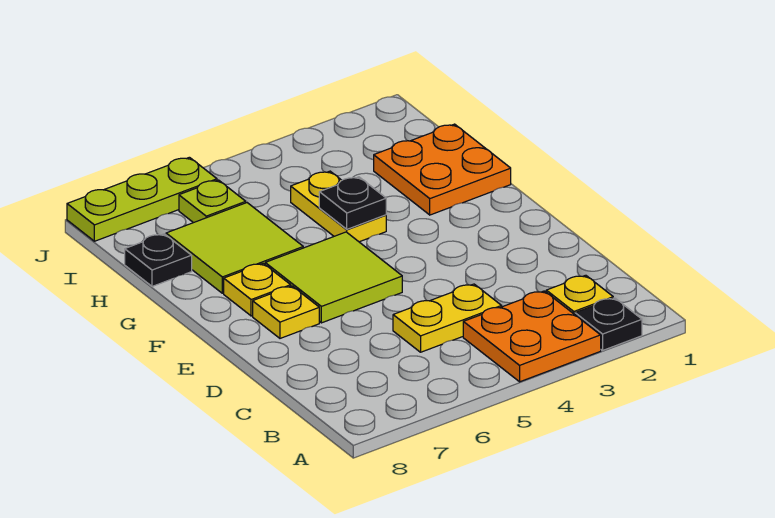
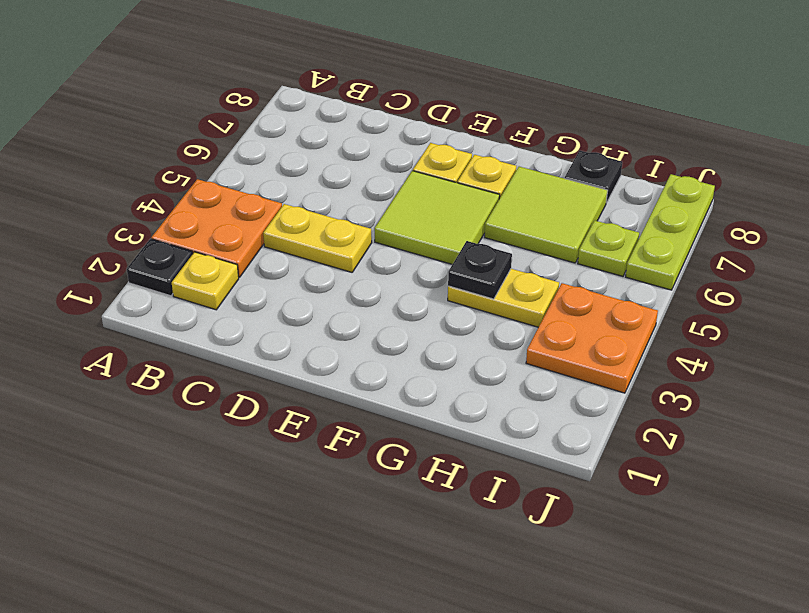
yellow plate C4:C5 level 1 -> yellow plate C4:D4 level 1
orange plate G1:H2 level 1 -> orange plate I3:J4 level 1

